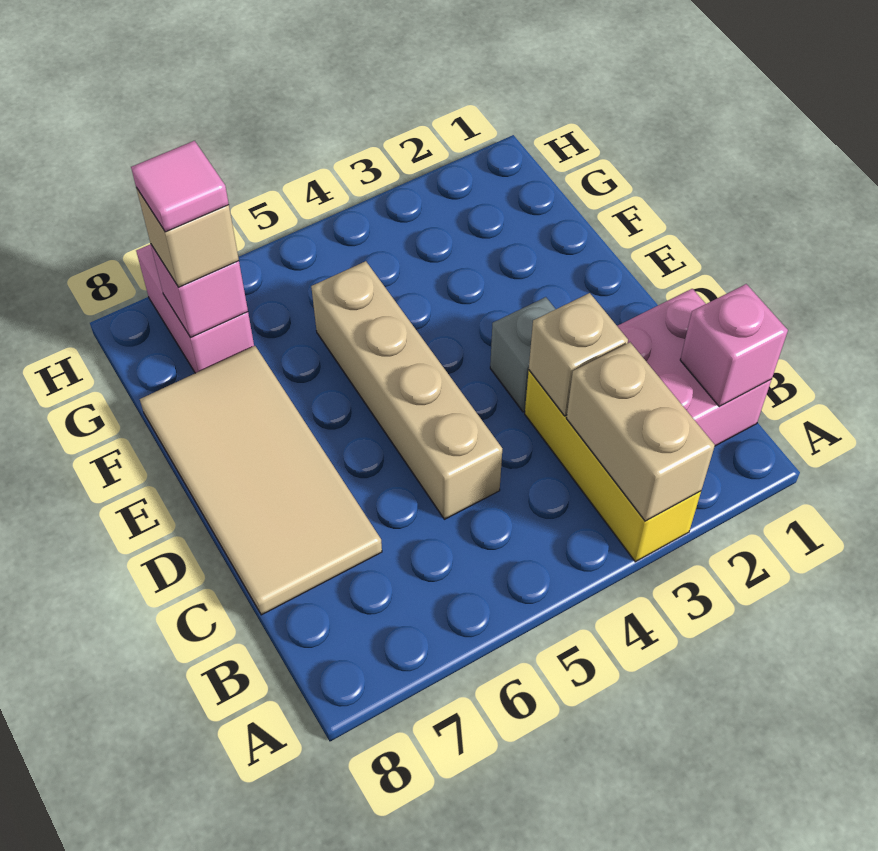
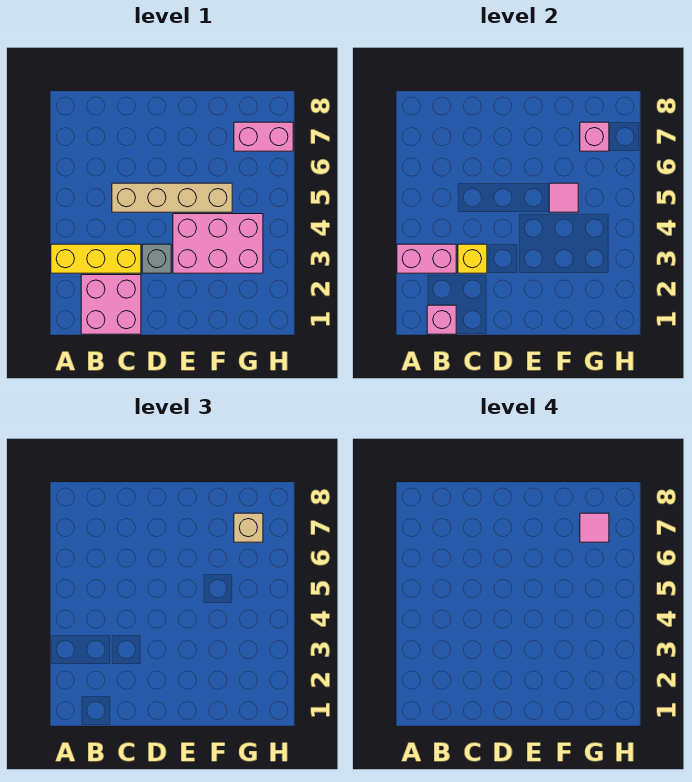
tan brick A3:B3 level 2 -> pink brick A3:B3 level 2
tan brick C3 level 2 -> yellow brick C3 level 2
tan tile C7:F8 level 1 -> none
none -> pink brick E3:G4 level 1
none -> pink tile F5 level 2

